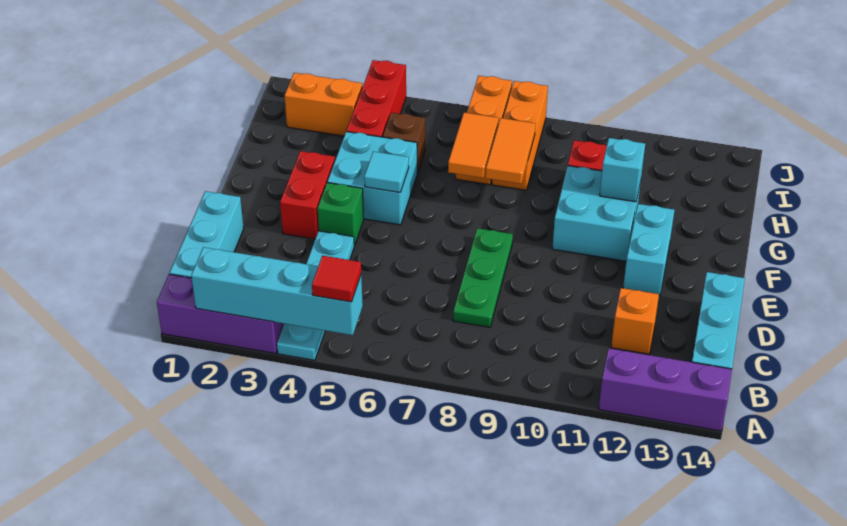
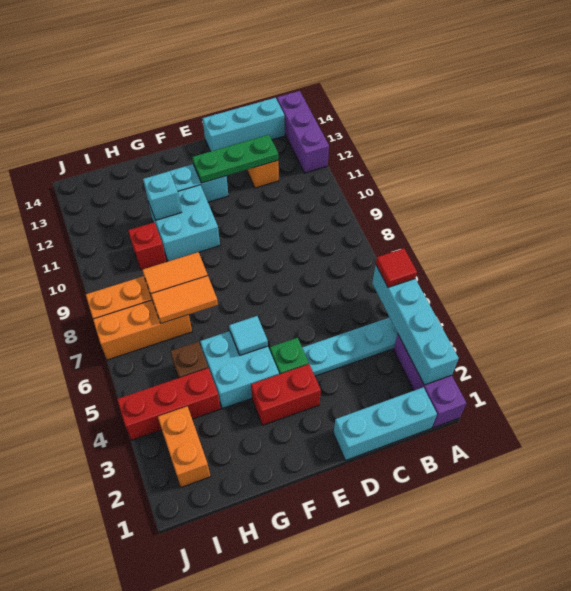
green plate C8:E8 level 1 -> green plate C12:E12 level 2

